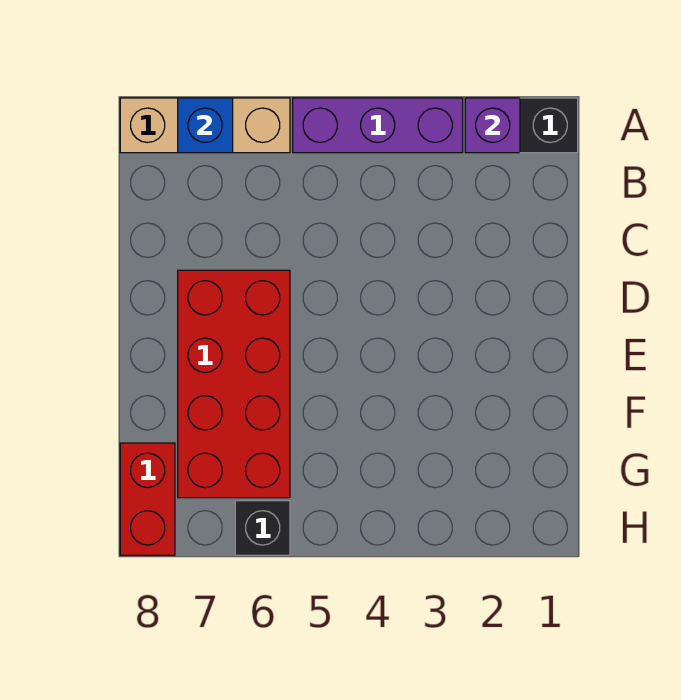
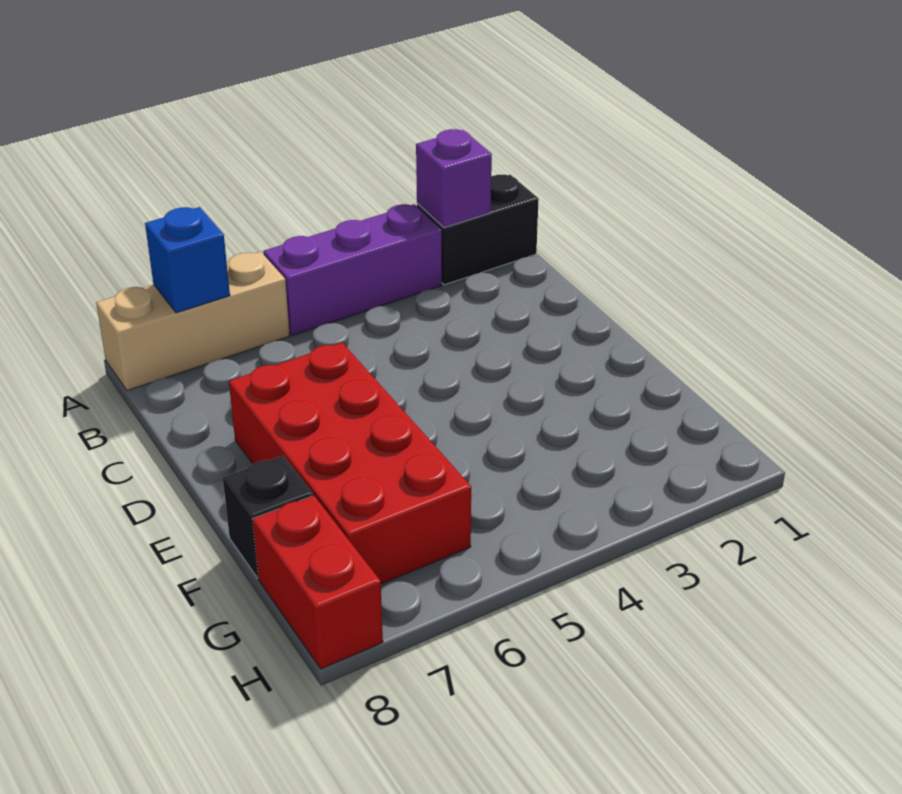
black brick H6 level 1 -> black brick F8 level 1

